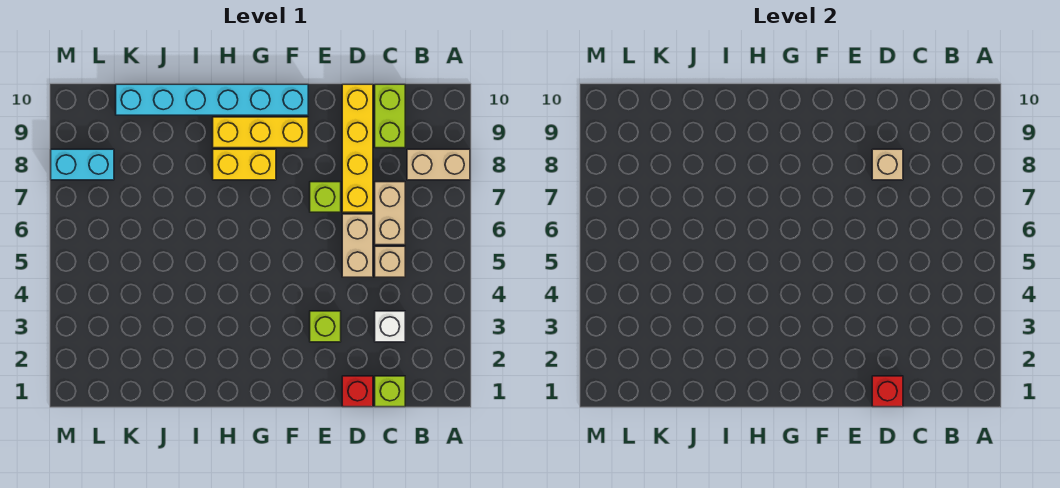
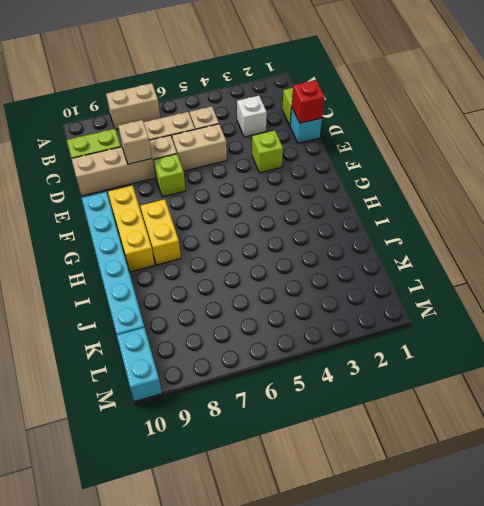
tan brick A8:B8 level 1 -> tan brick A7:A8 level 1
red brick D1 level 1 -> cyan brick D1 level 1
yellow brick D7:D10 level 1 -> tan brick D7:D10 level 1
cyan brick L8:M8 level 1 -> cyan brick L10:M10 level 1

